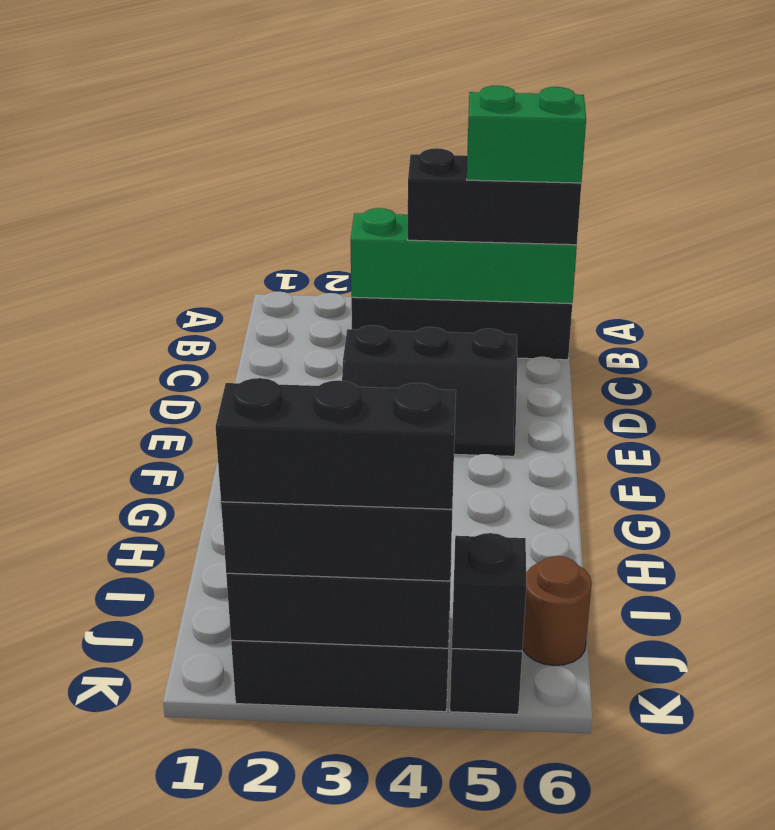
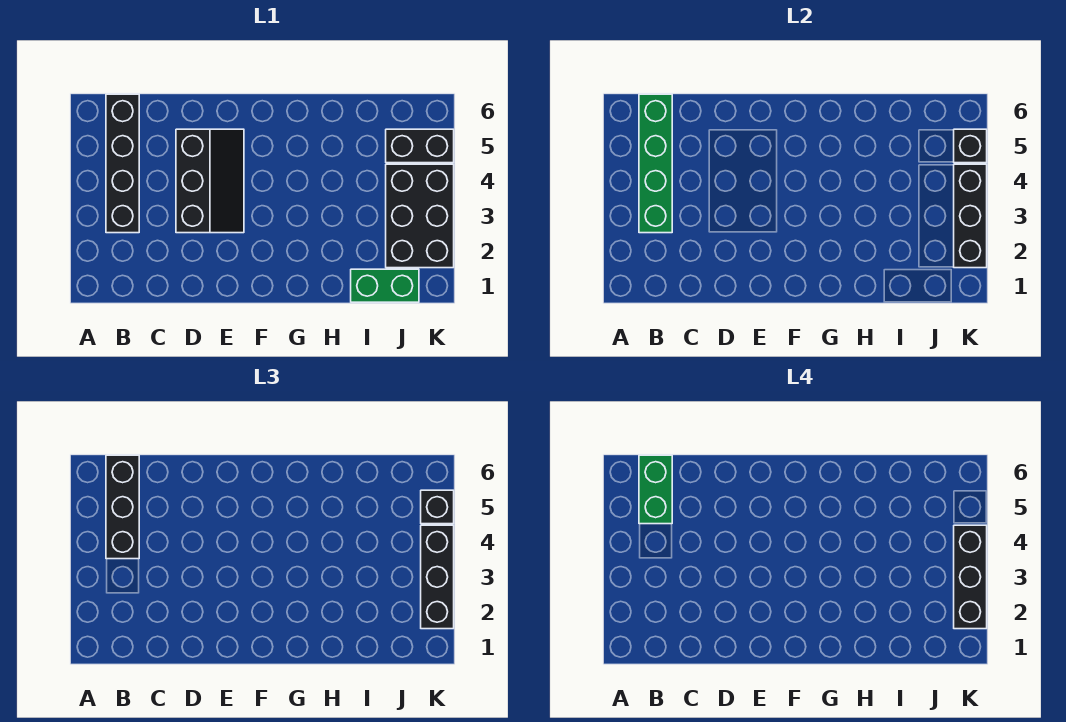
none -> green brick I1:J1 level 1
brown round brick J6 level 1 -> none
none -> black brick K5 level 3

